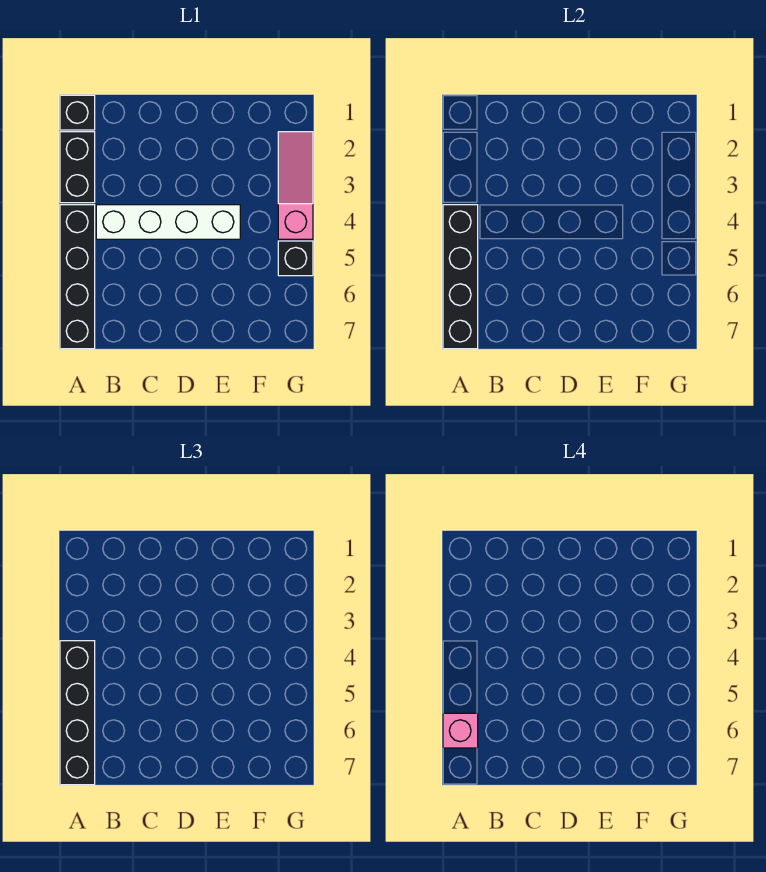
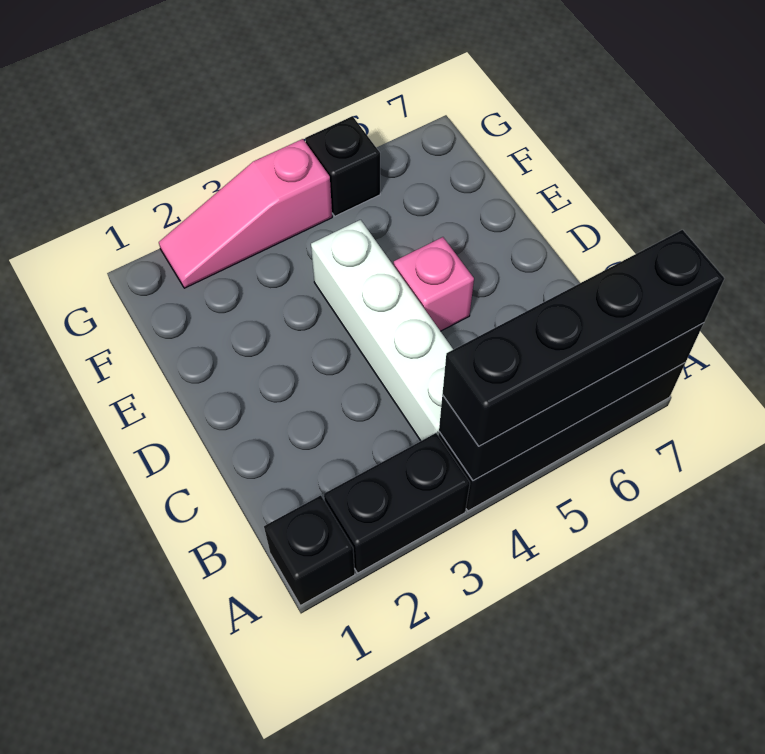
pink brick A6 level 4 -> pink brick D5 level 1

